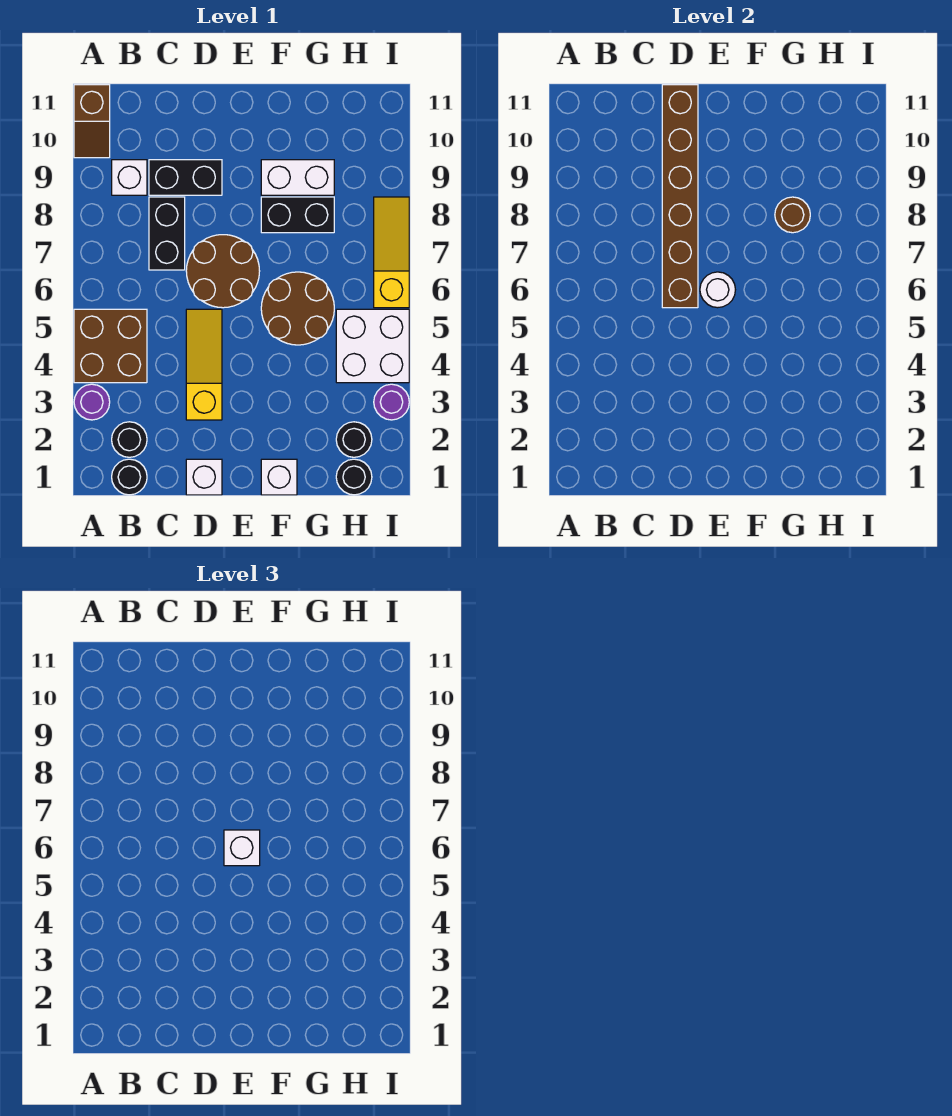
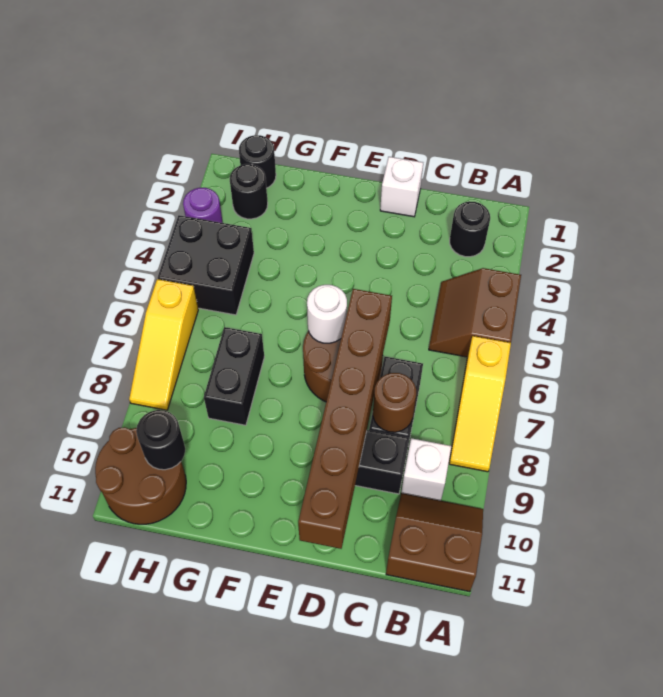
purple round brick A3 level 1 -> none
brown brick A4:B5 level 1 -> brown slope A4:B5 level 1 top A
brown slope A10:A11 level 1 top 11 -> brown slope A10:B11 level 1 top 11
black round brick B1 level 1 -> black round brick H10 level 2
yellow slope D3:D5 level 1 top 3 -> yellow slope A6:A8 level 1 top 6
white brick E6 level 3 -> none
white brick F1 level 1 -> none
brown round brick F5:G6 level 1 -> brown round brick H10:I11 level 1
black brick F8:G8 level 1 -> black brick G7:G8 level 1
white brick F9:G9 level 1 -> none
brown round brick G8 level 2 -> brown round brick C8 level 2
white brick H4:I5 level 1 -> black brick H4:I5 level 1

